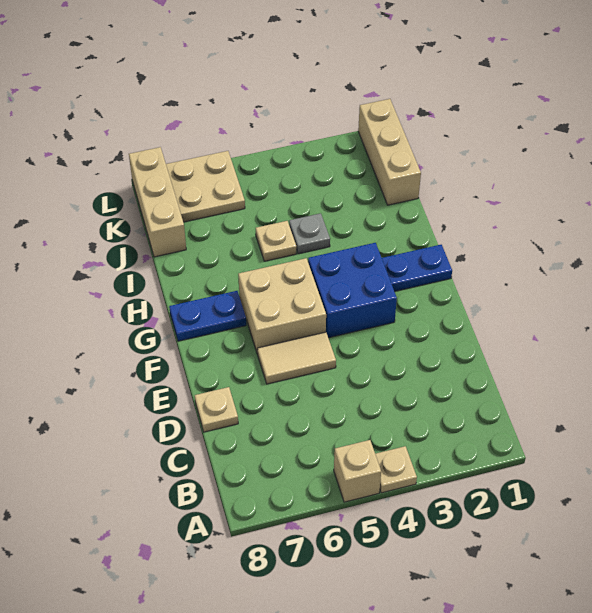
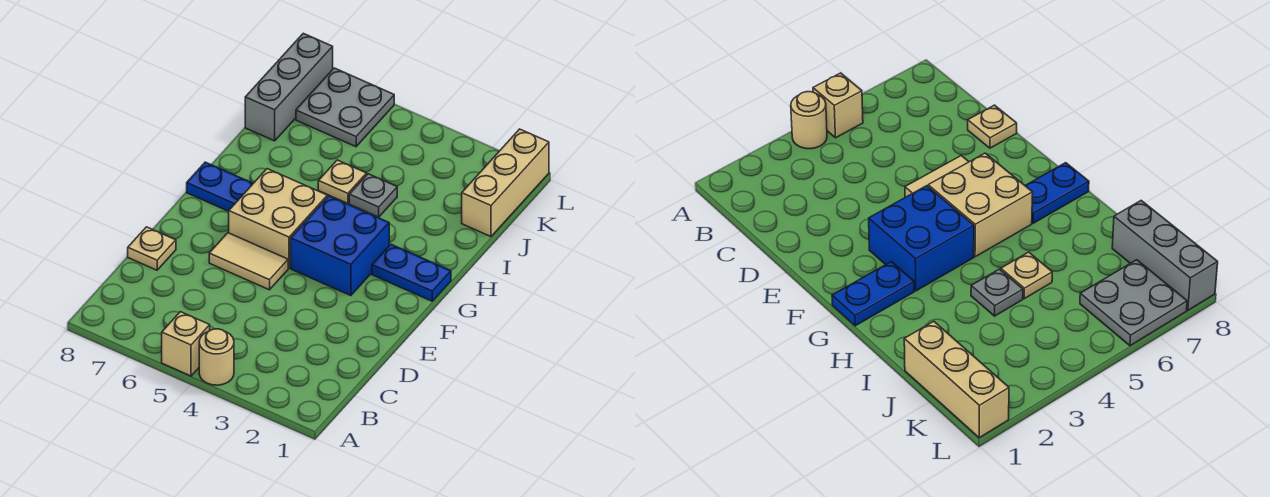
tan plate A4 level 1 -> tan round brick A4 level 1
tan brick J8:L8 level 1 -> grey brick J8:L8 level 1
tan plate K6:L7 level 1 -> grey plate K6:L7 level 1

